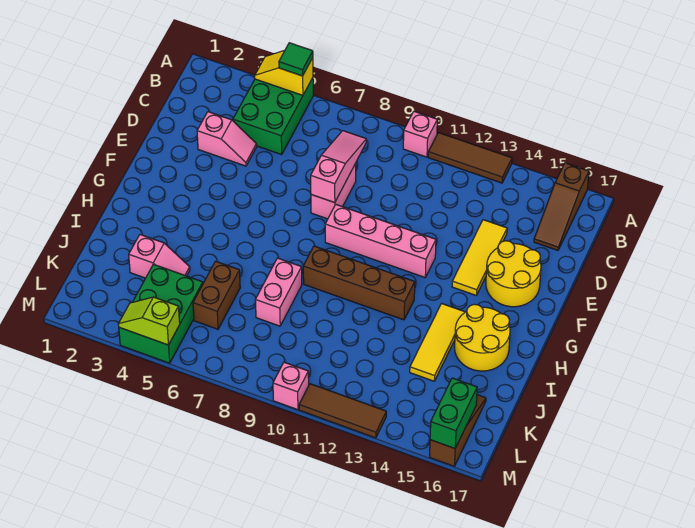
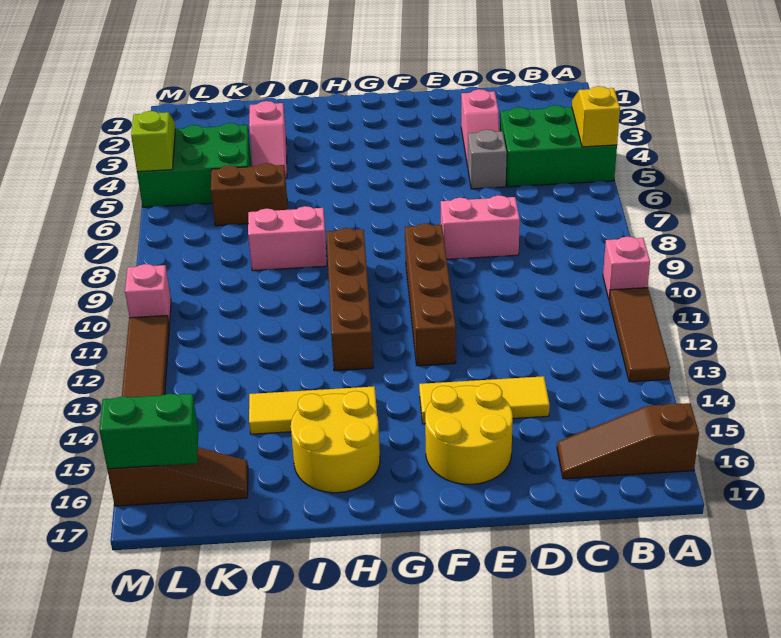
green tile A5 level 3 -> none
pink slope C8:E8 level 2 top E -> none
none -> grey brick D5 level 1
pink brick F9:F12 level 1 -> brown brick F9:F12 level 1

